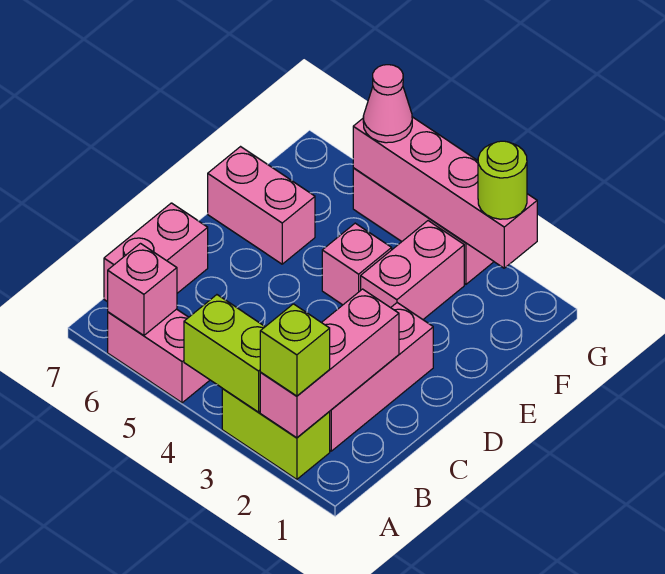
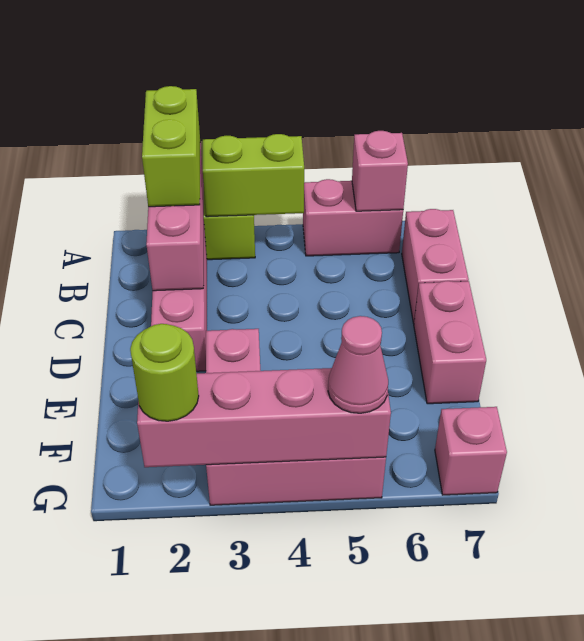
lime brick A2 level 3 -> lime brick A2:B2 level 3
pink brick E4 level 1 -> pink brick G7 level 1
pink brick E6:E7 level 1 -> pink brick D7:E7 level 1

